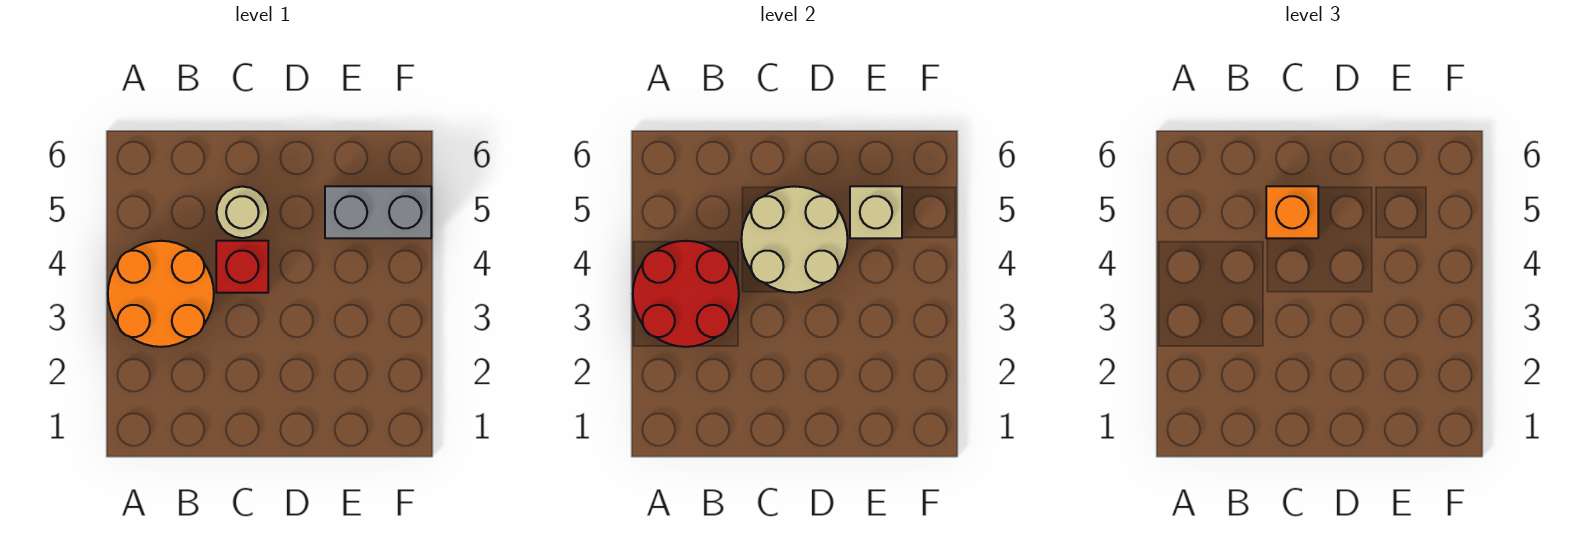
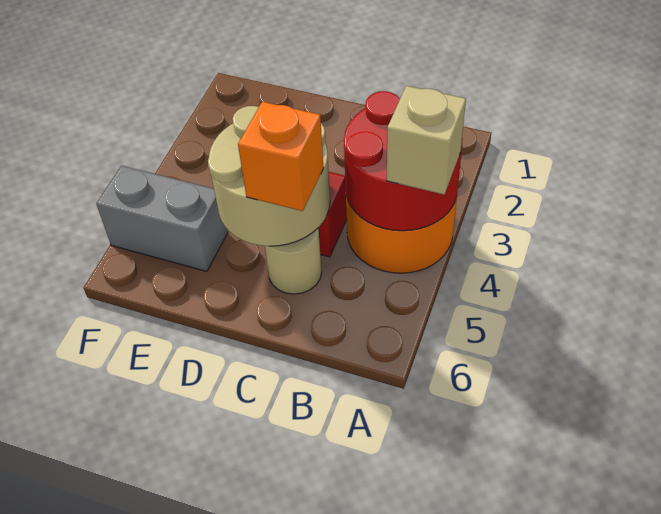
tan brick E5 level 2 -> tan brick A4 level 3

